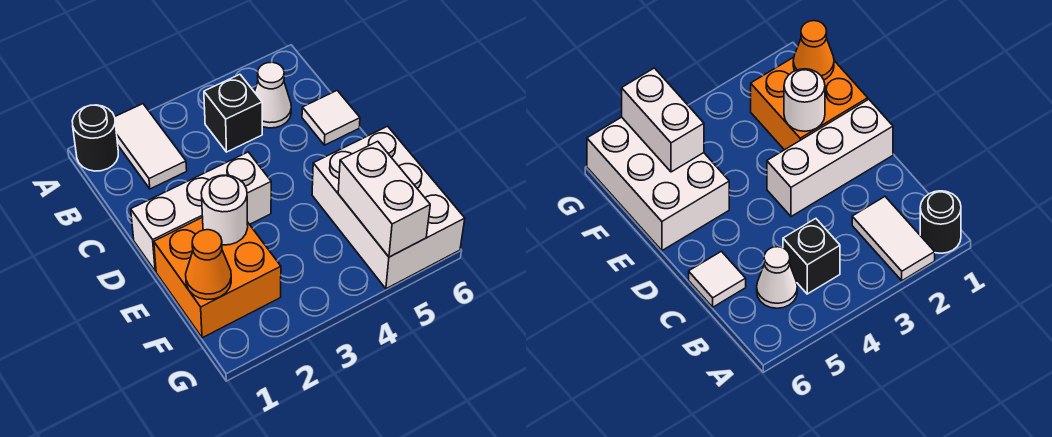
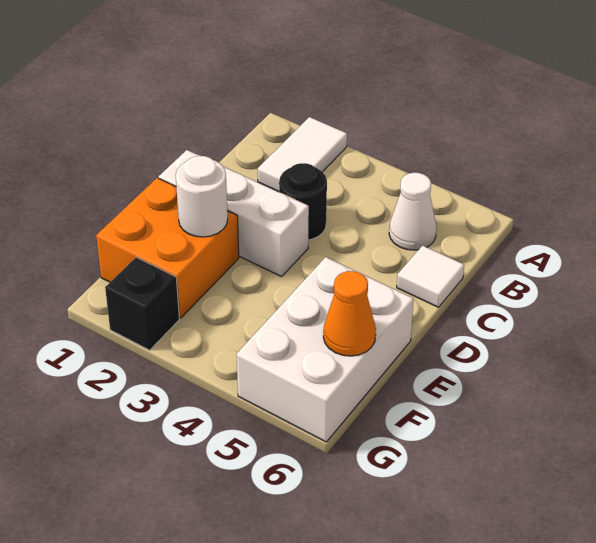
black round brick A1 level 1 -> black round brick C3 level 1
black brick B4 level 1 -> black brick G2 level 1
orange cone F1 level 2 -> orange cone F6 level 2
white brick F5:G5 level 2 -> none

